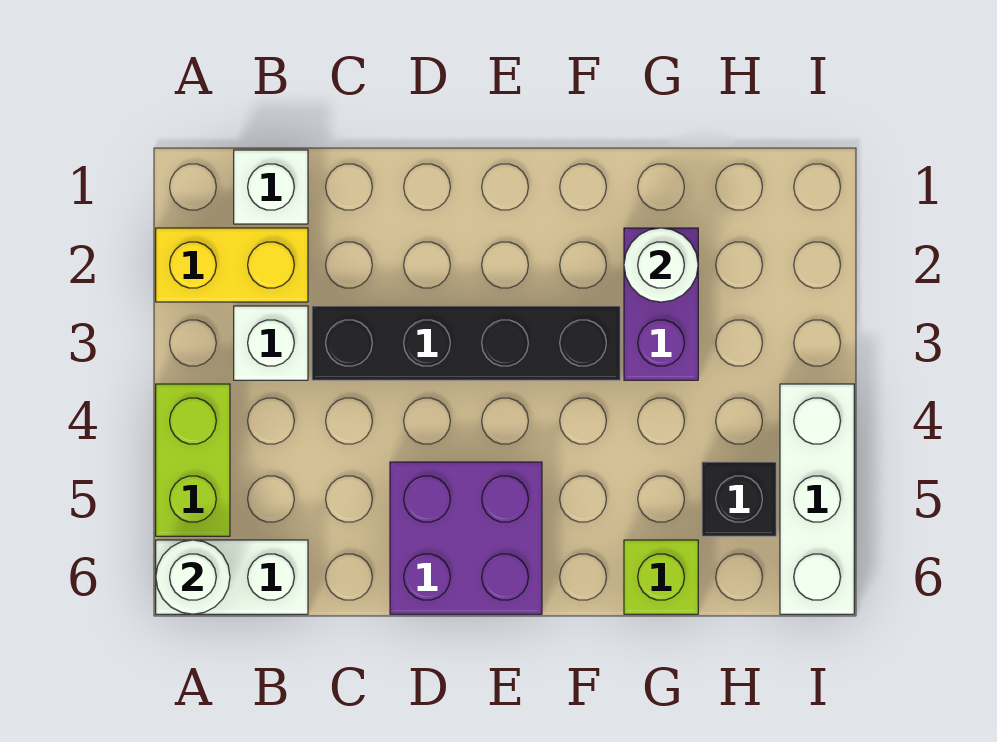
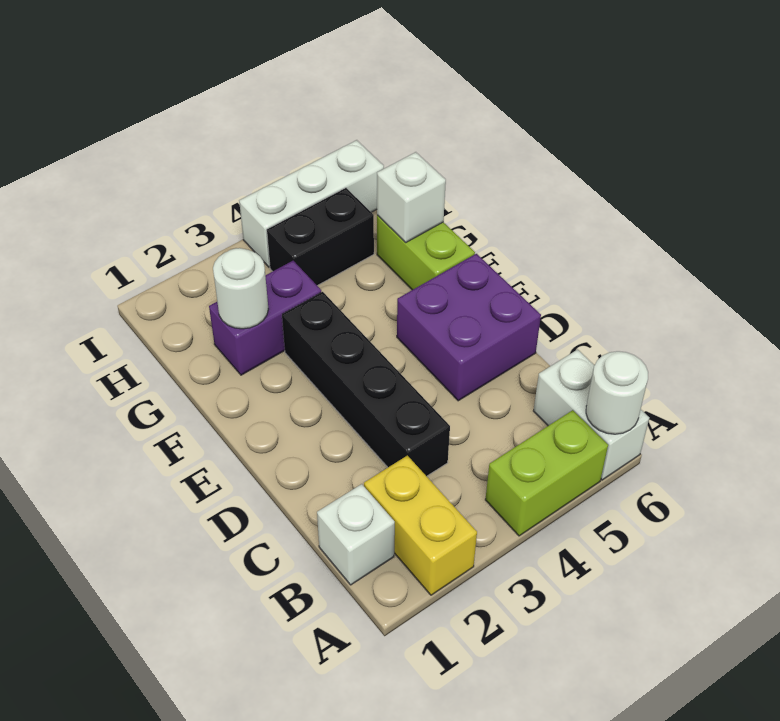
white brick B3 level 1 -> white brick G6 level 2
lime brick G6 level 1 -> lime brick F6:G6 level 1
black brick H5 level 1 -> black brick H4:H5 level 1

